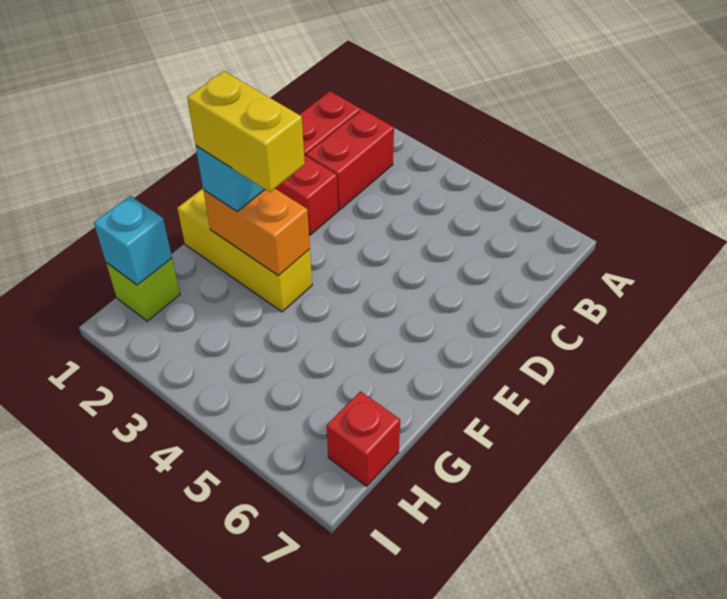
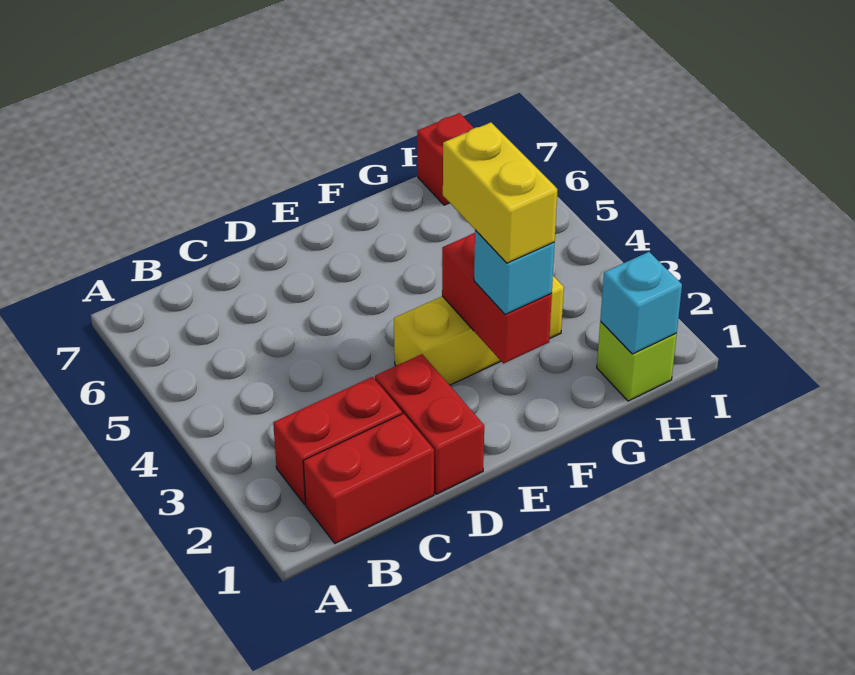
yellow brick F1:F3 level 1 -> yellow brick E3:G3 level 1
orange brick F2:F3 level 2 -> red brick F2:F3 level 2

